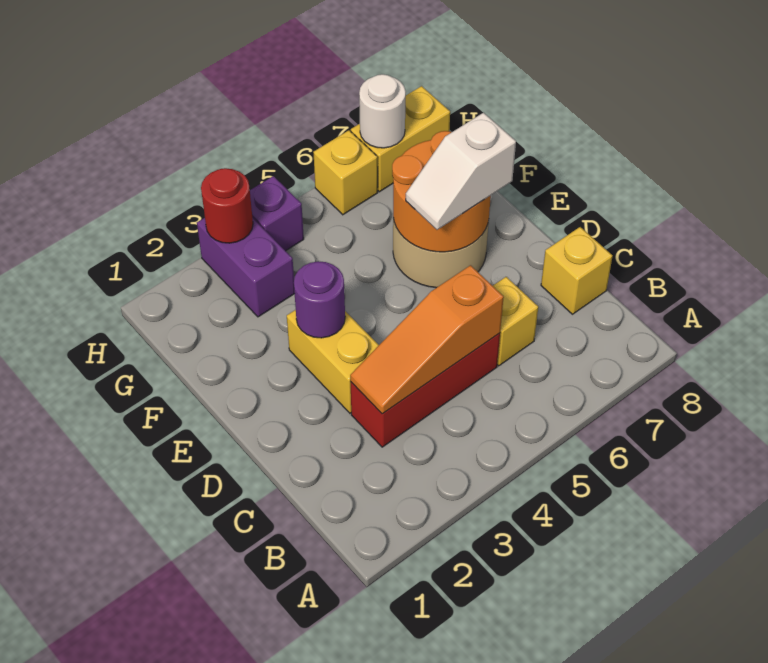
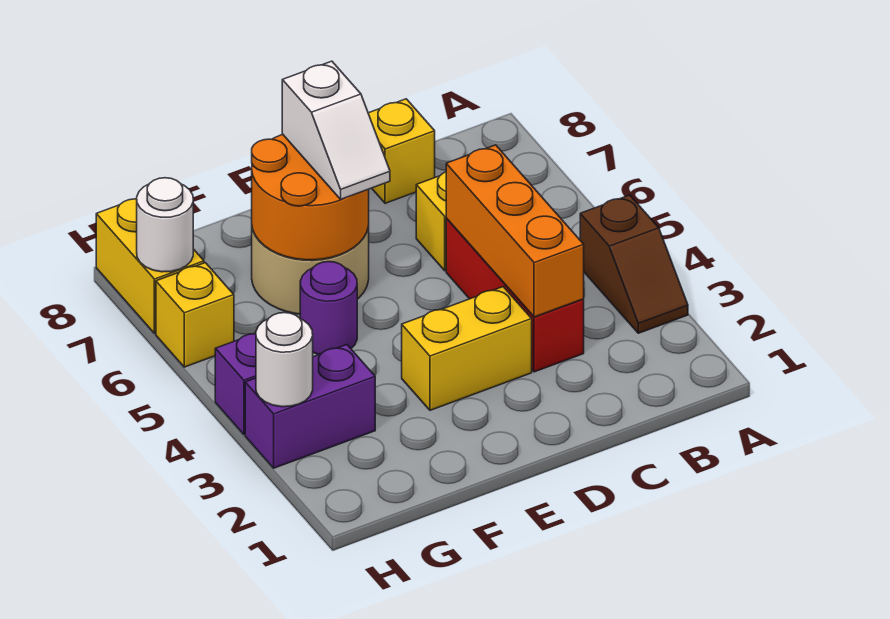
none -> brown slope A3:A4 level 1 top 4
orange slope C3:C5 level 2 top 5 -> orange brick C3:C5 level 2
purple round brick E3 level 2 -> purple round brick F5 level 1
red round brick H3 level 2 -> white round brick H3 level 2

